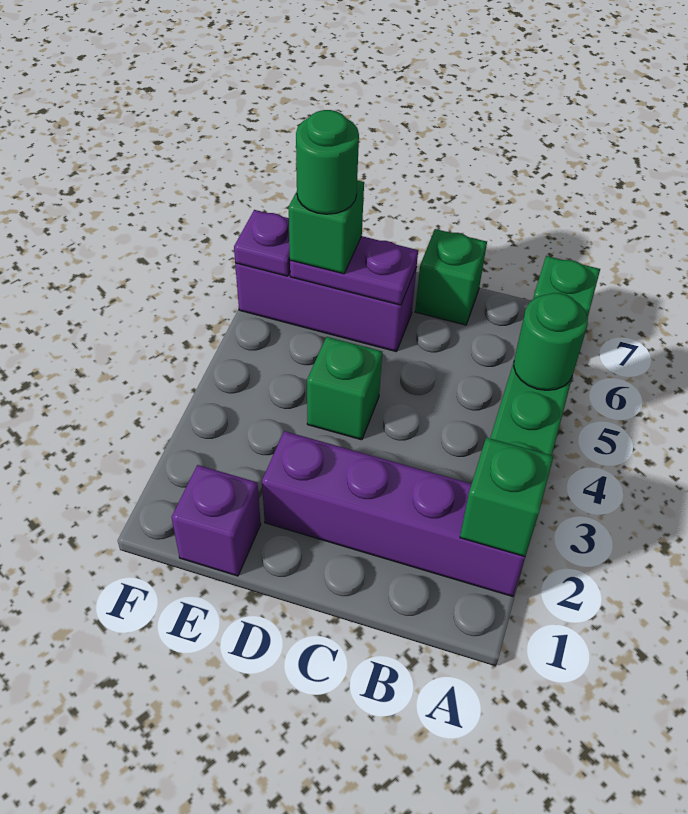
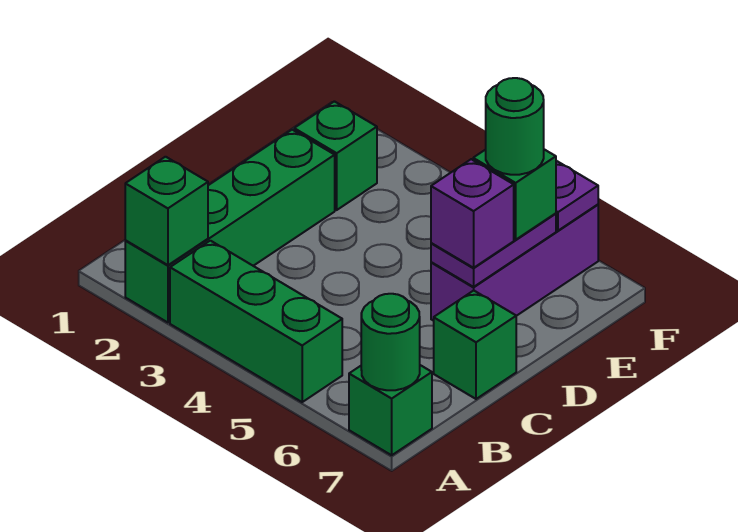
purple brick A2:D2 level 1 -> green brick A2:D2 level 1
green round brick A5 level 2 -> green round brick A7 level 2
green brick D4 level 1 -> green brick E2 level 1
purple brick E1 level 1 -> purple brick D6 level 3

